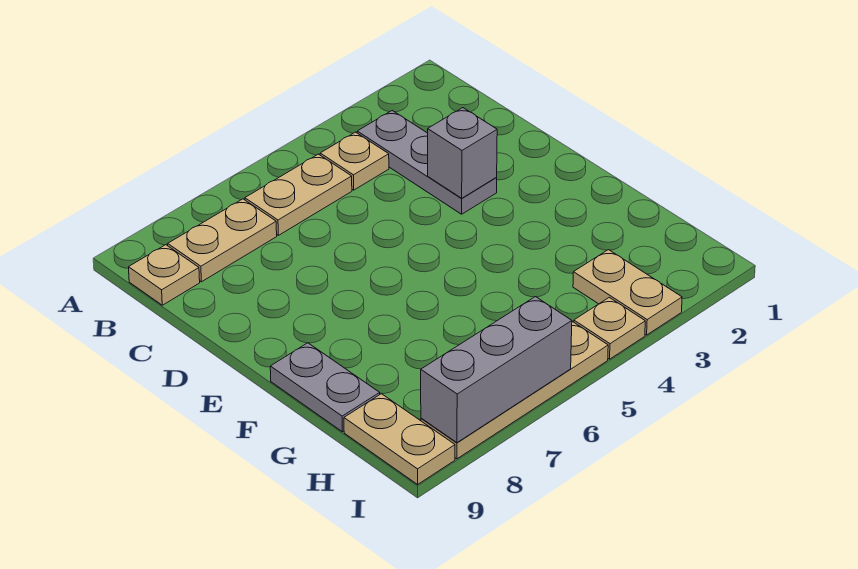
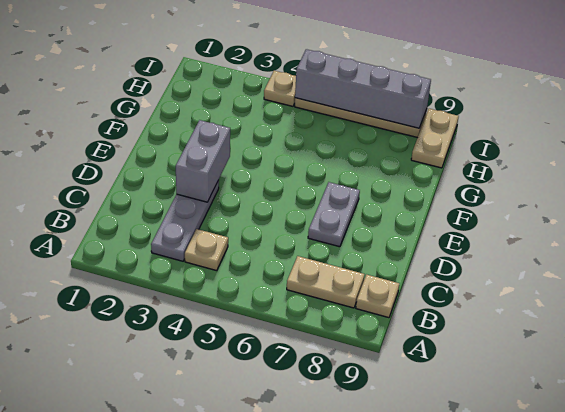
tan plate B5:B6 level 1 -> none
grey brick D3 level 2 -> grey brick D3:E3 level 2
grey plate F9:G9 level 1 -> grey plate D7:E7 level 1
tan plate H3:I3 level 1 -> none
grey brick I6:I8 level 2 -> grey brick I5:I8 level 2

